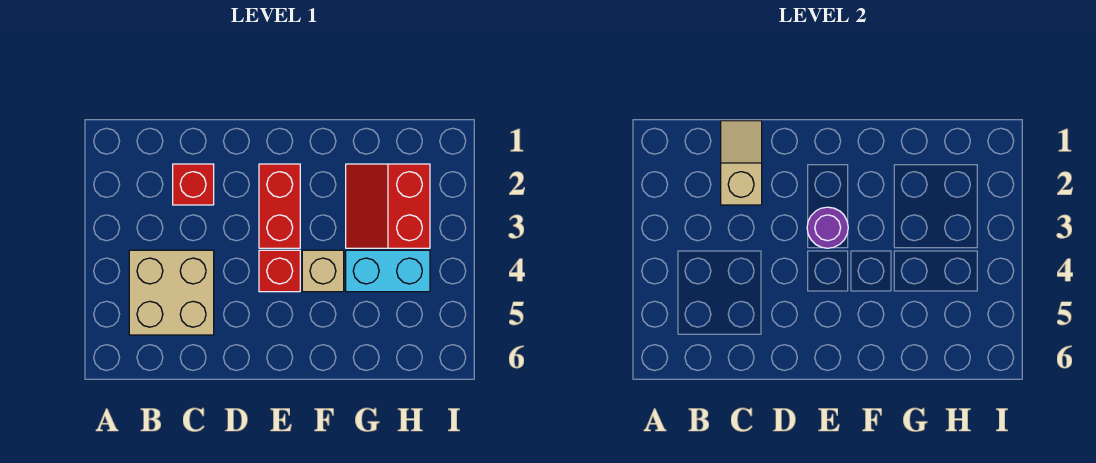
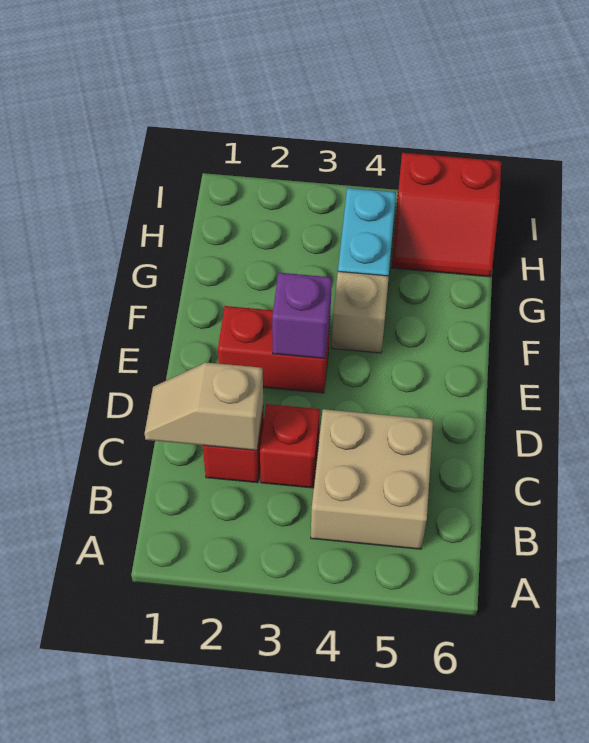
purple round brick E3 level 2 -> purple brick E3 level 2
red brick E4 level 1 -> red brick C3 level 1
red slope G2:H3 level 1 top H -> red slope H5:I6 level 1 top I

